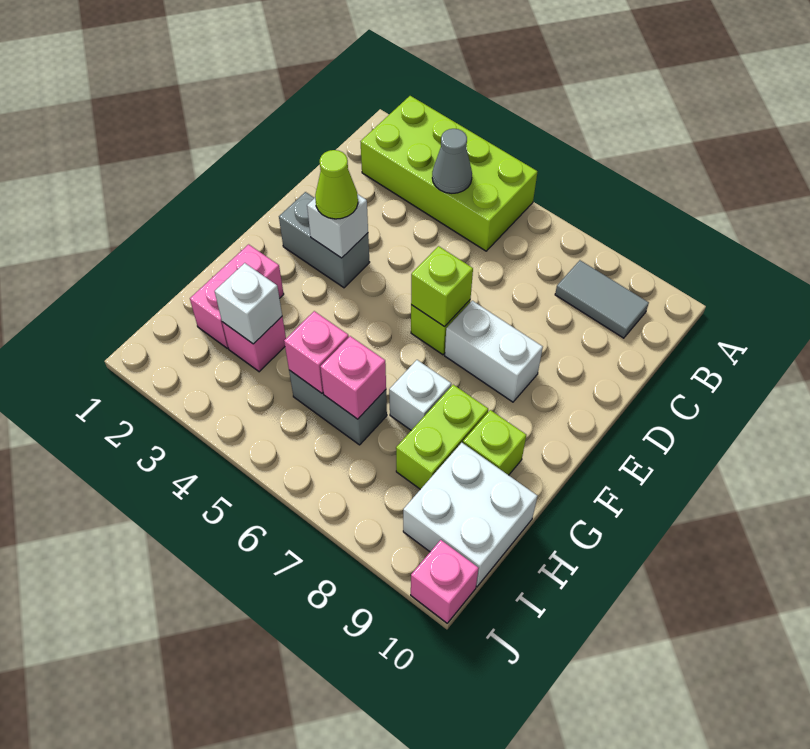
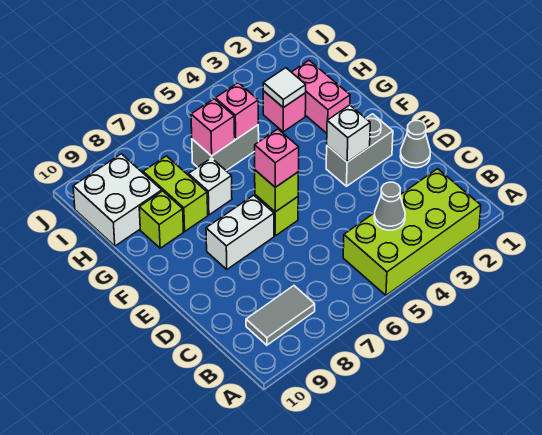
none -> grey cone D1 level 1
lime cone E3 level 3 -> none
white brick H3 level 2 -> white tile H3 level 2
pink brick J10 level 1 -> pink brick E6 level 3

